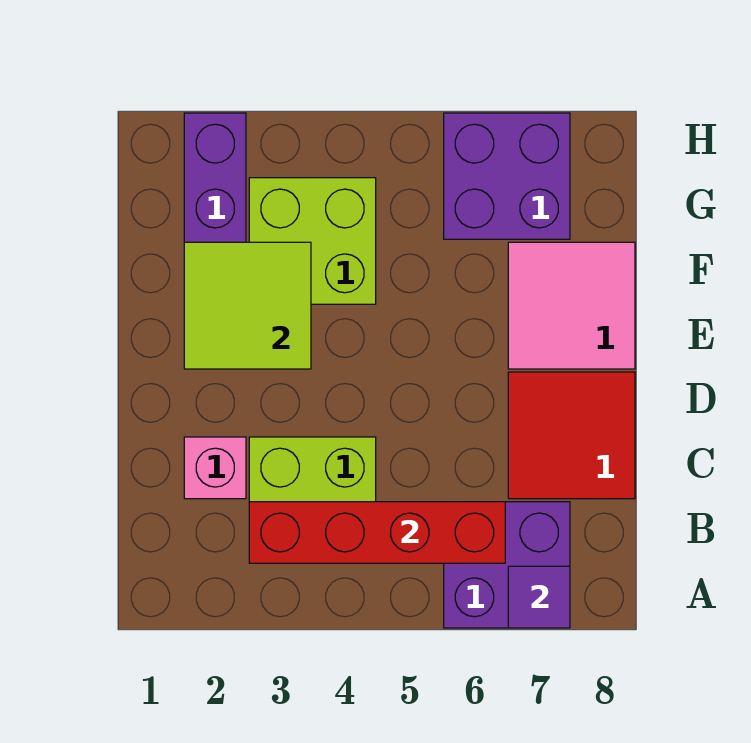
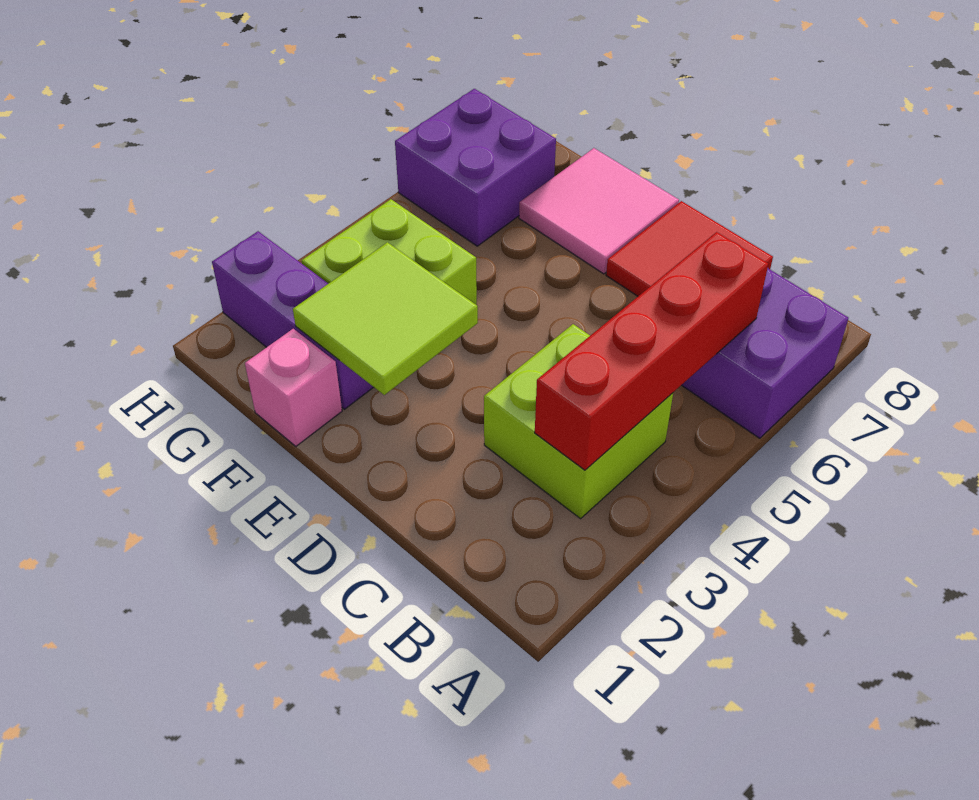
purple tile A7 level 2 -> none
pink brick C2 level 1 -> pink brick F1 level 1

